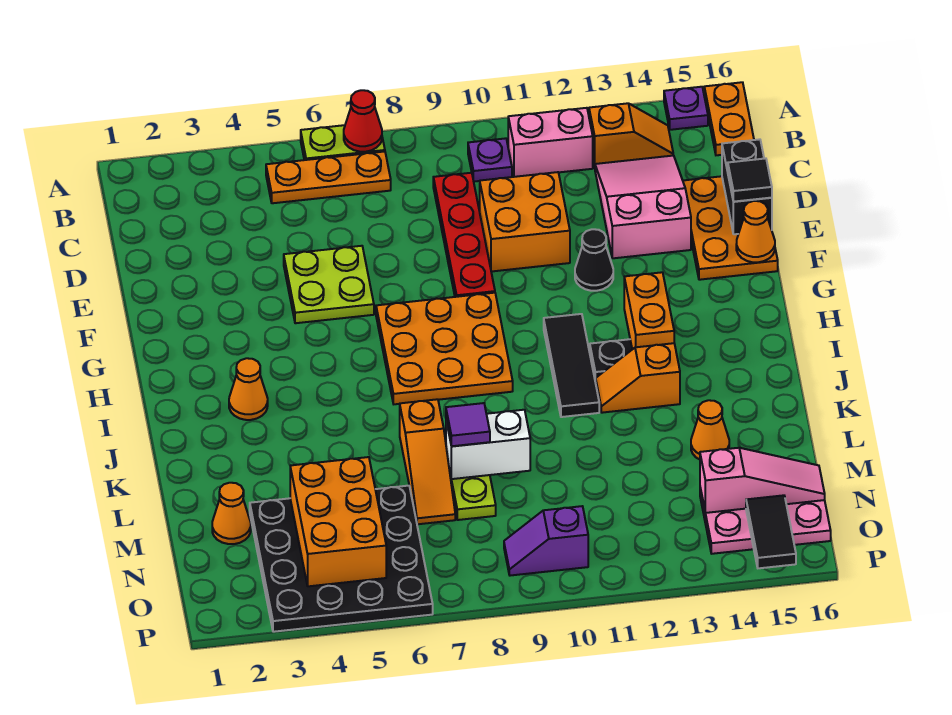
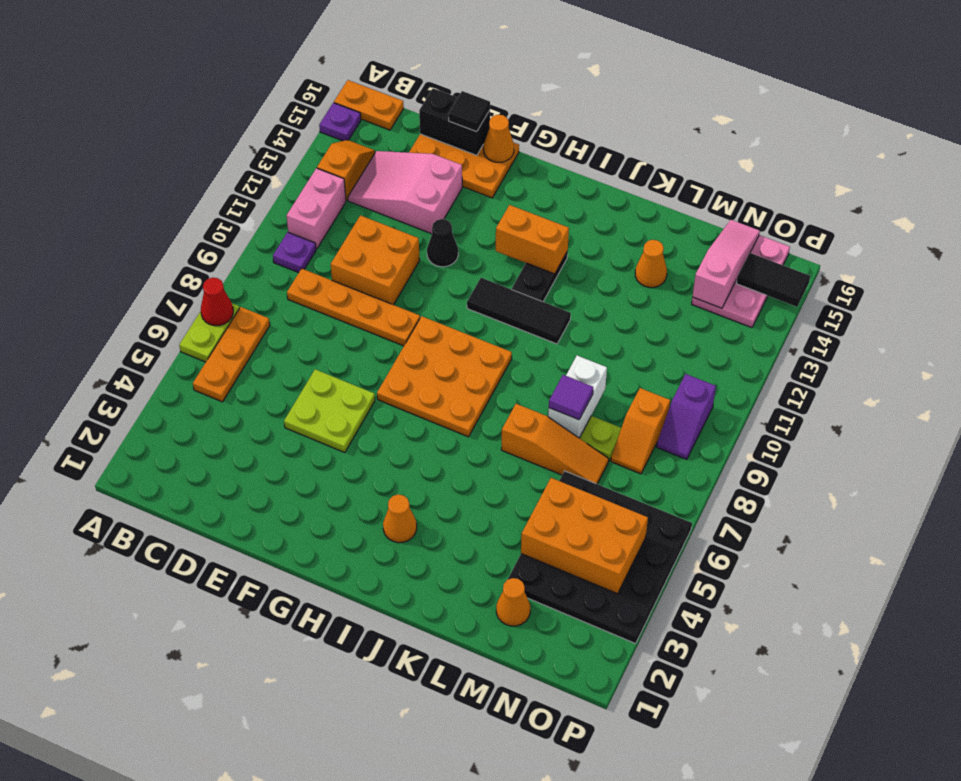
red plate C9:F9 level 1 -> orange plate C9:F9 level 1
orange slope J12:J13 level 1 top 13 -> orange slope N8:N9 level 1 top 9

